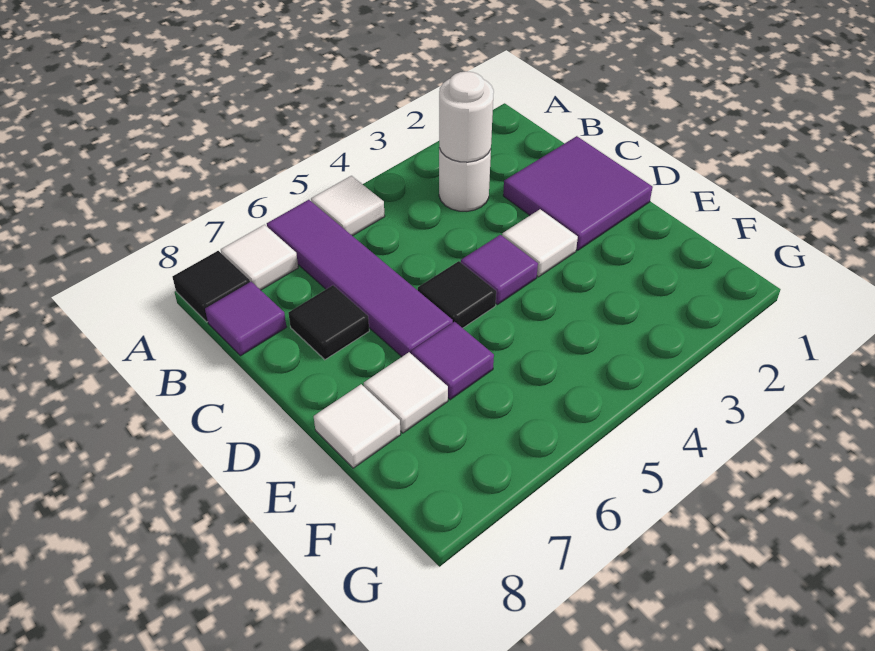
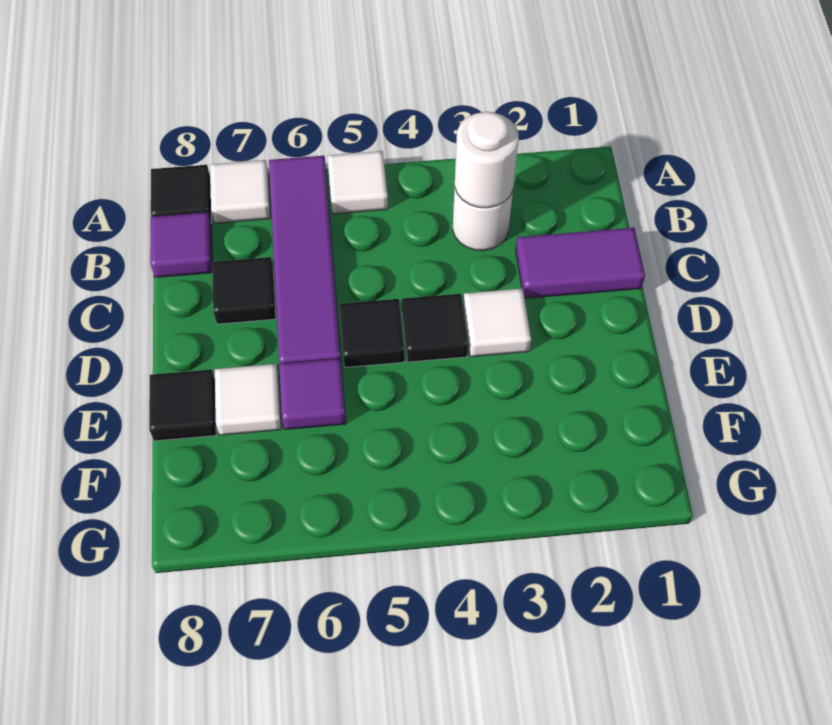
purple tile C1:D2 level 1 -> purple tile C1:C2 level 1
purple tile D4 level 1 -> black tile D4 level 1
white tile E8 level 1 -> black tile E8 level 1

